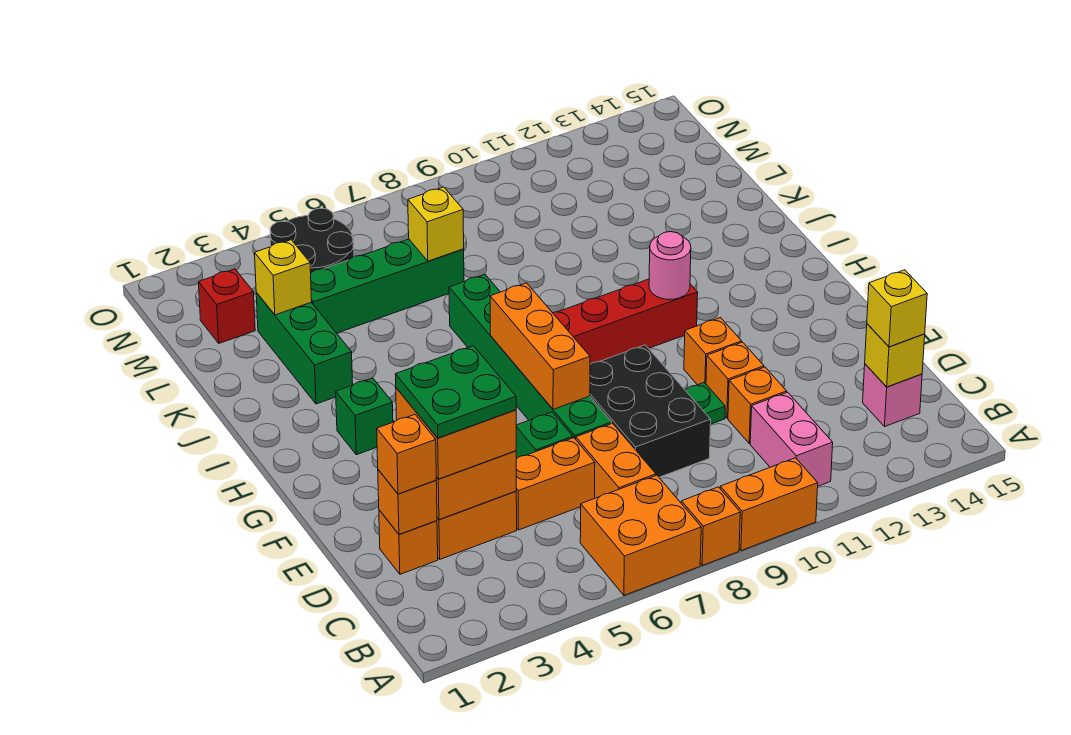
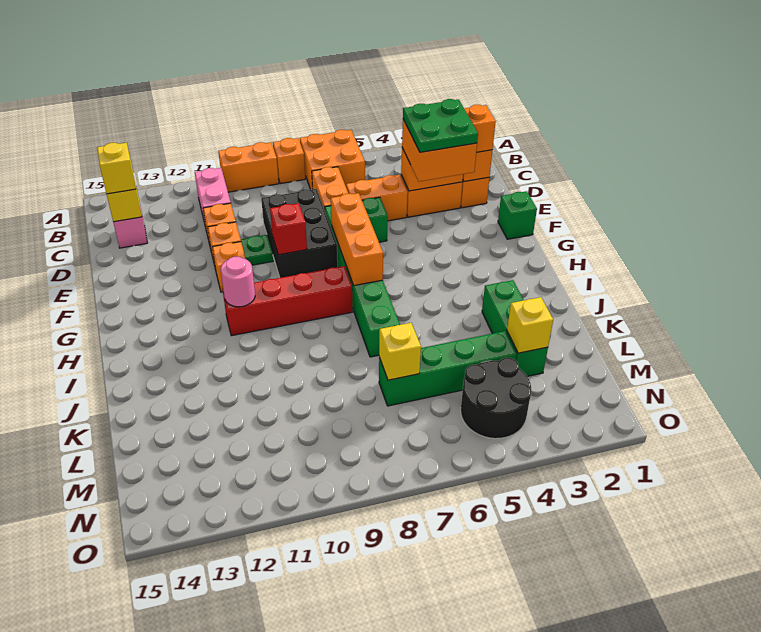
green brick H3 level 1 -> green brick F1 level 1
red brick M2 level 1 -> red brick F9 level 2

